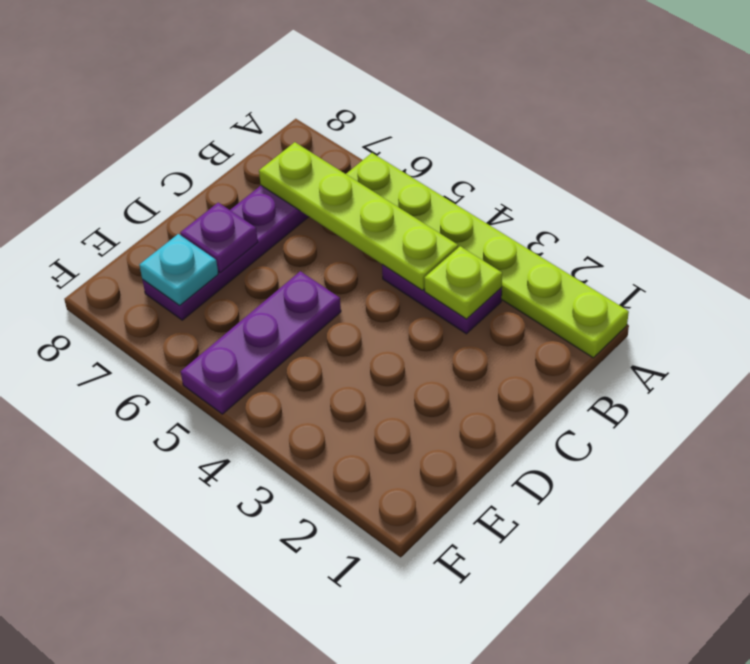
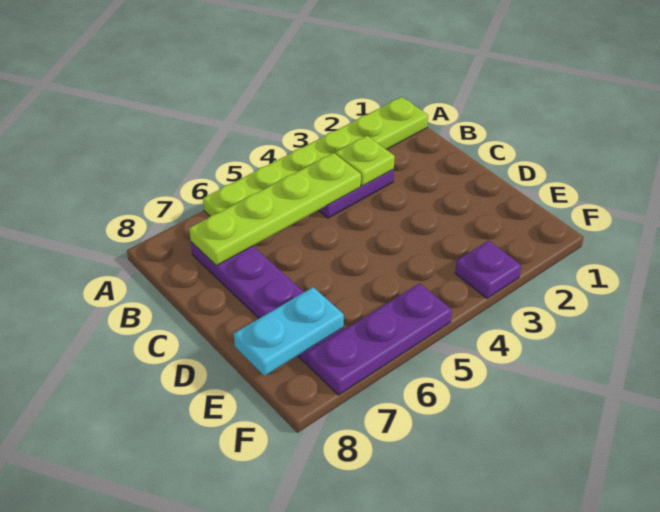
purple plate D5:F5 level 1 -> purple plate F5:F7 level 1
purple plate D7 level 2 -> purple plate F3 level 1
cyan plate E7 level 2 -> cyan plate E7:E8 level 2

